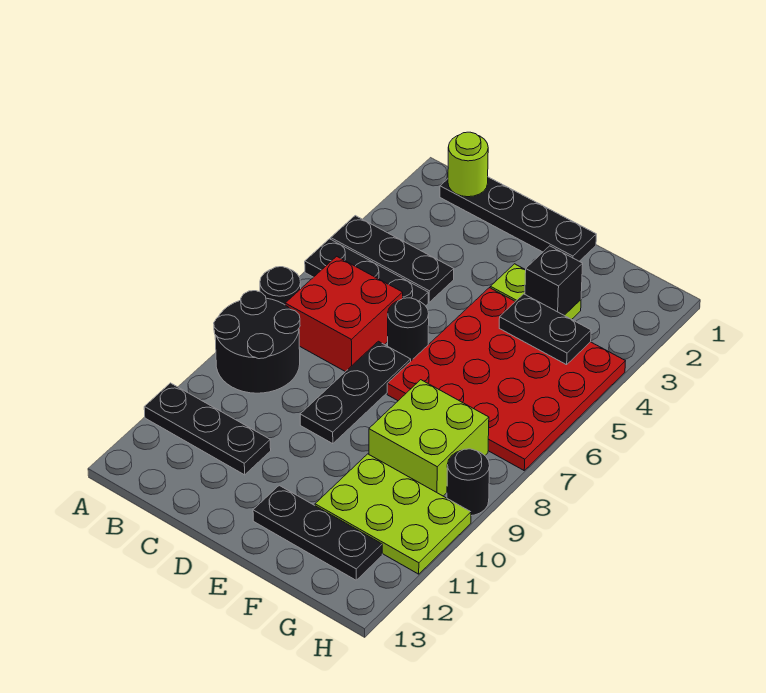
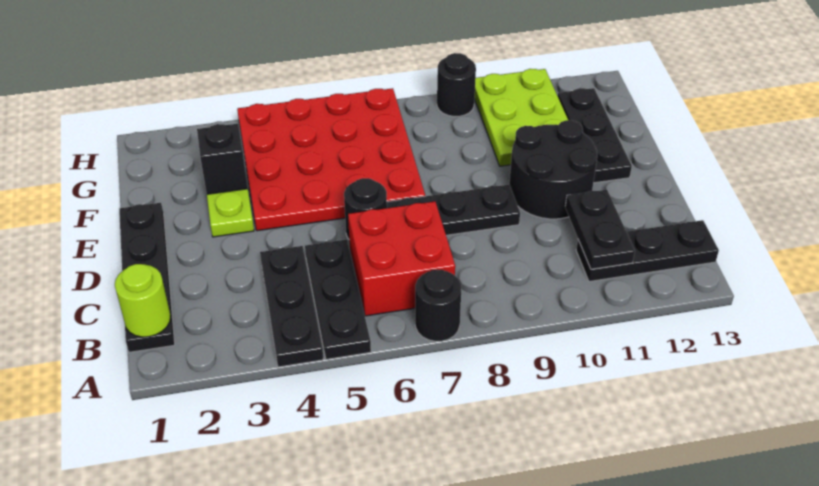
black round brick A8:B9 level 1 -> black round brick D10:E11 level 1
black plate A11:C11 level 1 -> black plate B11:B13 level 1
black plate F4:G4 level 2 -> black plate B11:C11 level 2
lime brick F8:G9 level 1 -> none

